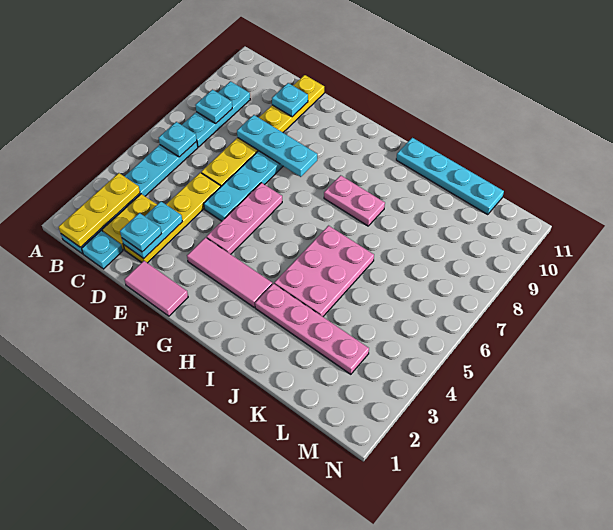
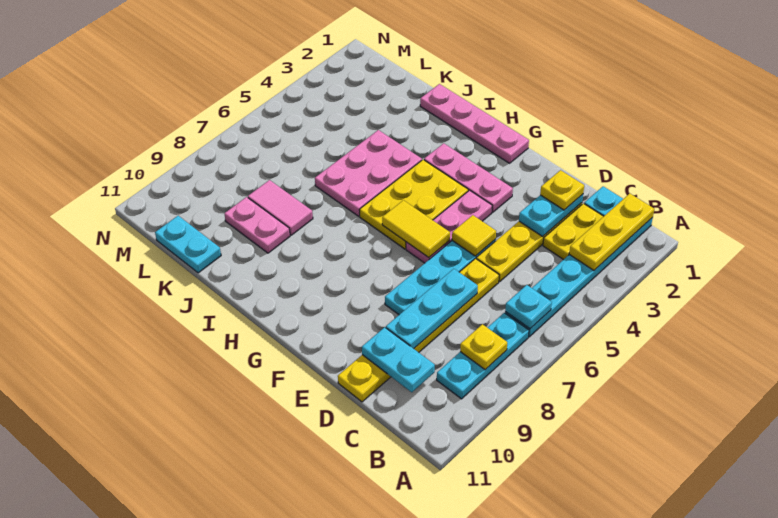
cyan plate B8 level 2 -> yellow plate B8 level 2
cyan plate D2 level 3 -> yellow plate D2 level 3
cyan plate D8:F8 level 2 -> cyan plate D7:D9 level 2
cyan plate D10 level 2 -> cyan plate C10:D10 level 2
pink tile E1:F1 level 1 -> pink tile J8:K8 level 1
none -> yellow tile E5 level 2
pink tile F3:H3 level 1 -> pink plate F3:H3 level 1
none -> yellow tile F6:G6 level 2
none -> yellow plate G4:H6 level 1
pink plate H8:I8 level 1 -> pink plate J9:K9 level 1
pink plate I3:L3 level 1 -> pink plate G1:J1 level 1
cyan plate I11:L11 level 1 -> cyan plate K11:L11 level 1

